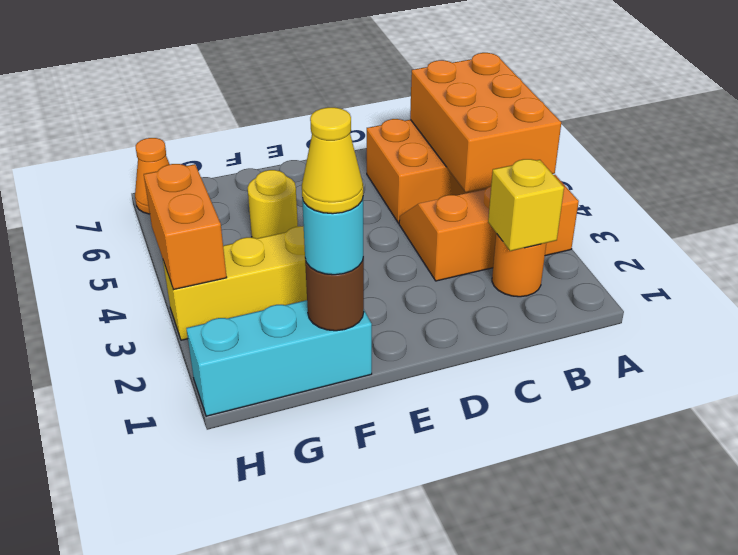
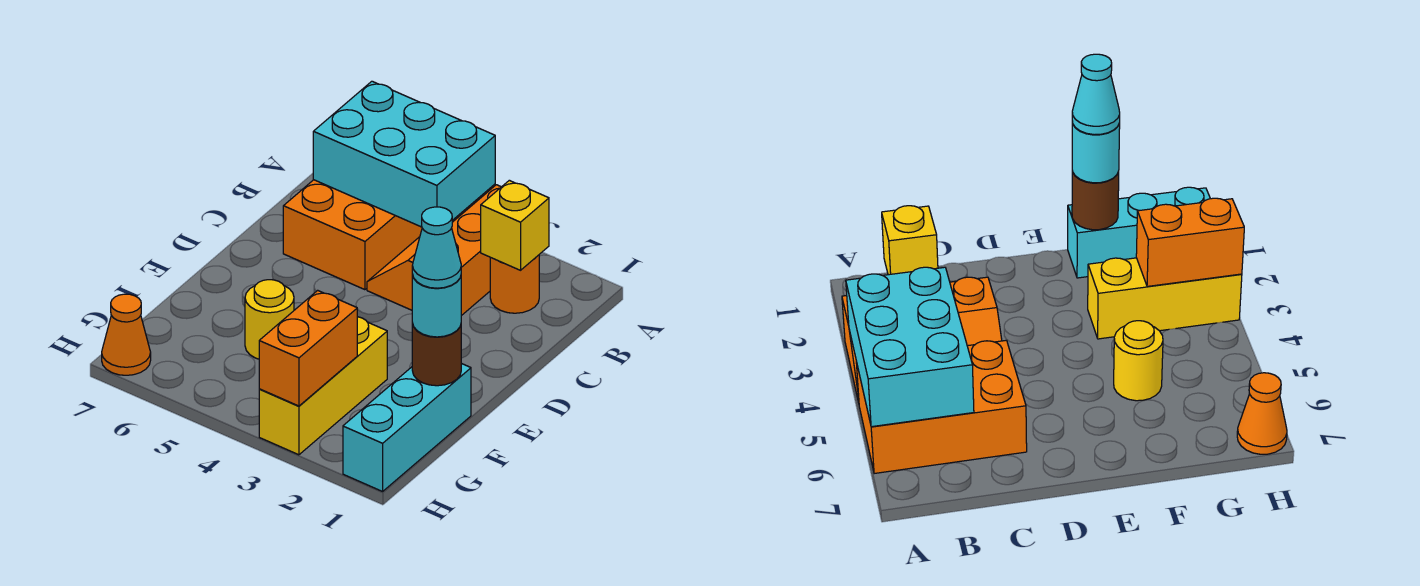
orange brick A4:B6 level 2 -> cyan brick A4:B6 level 2
yellow cone F1 level 4 -> cyan cone F1 level 4
orange brick H3:H4 level 2 -> orange brick G3:H3 level 2

